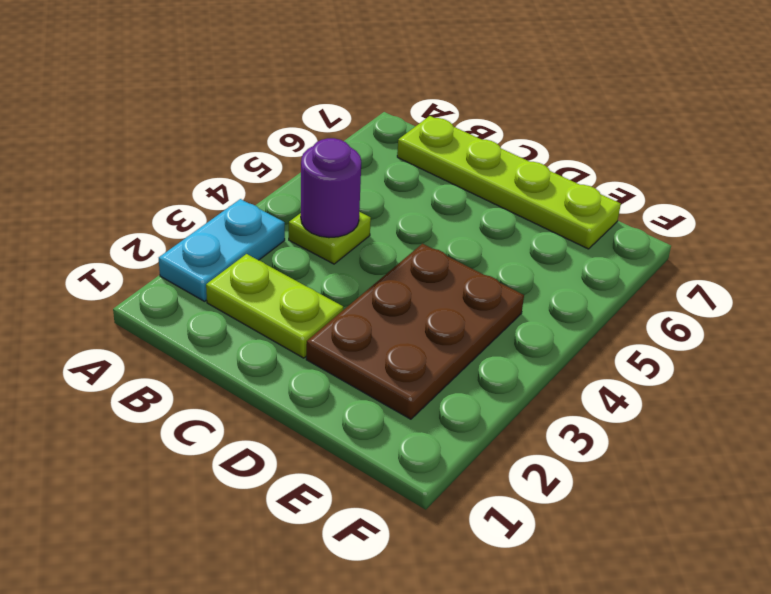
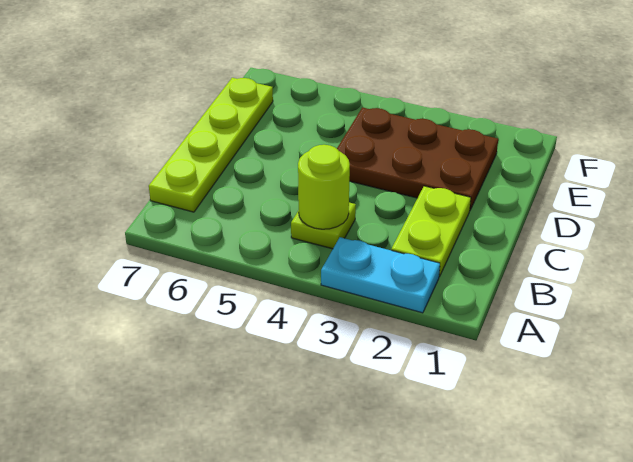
purple round brick B4 level 2 -> lime round brick B4 level 2

